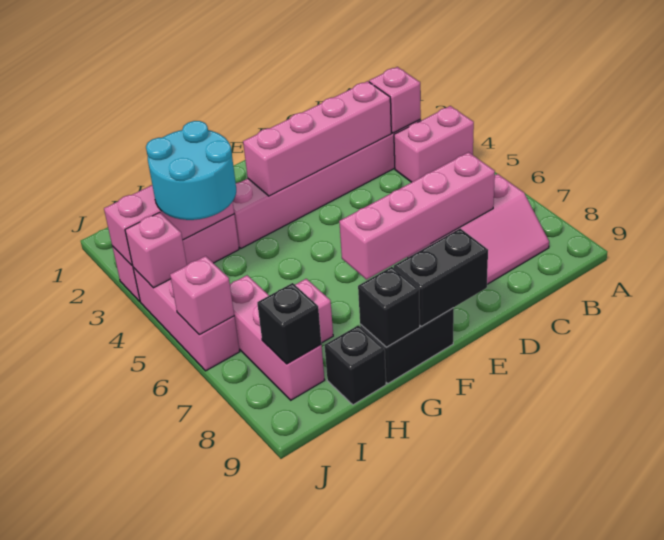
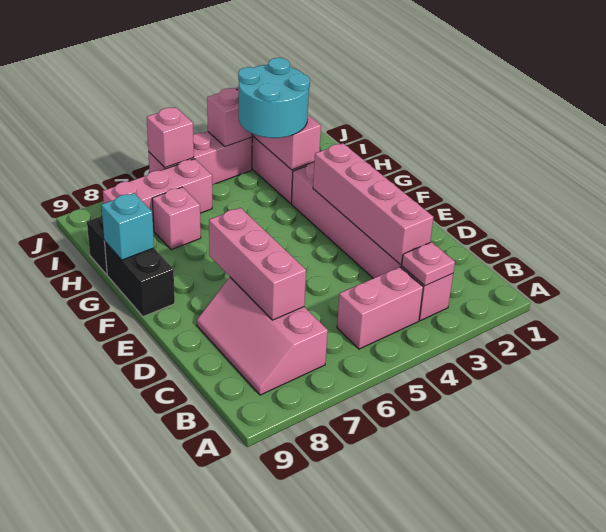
pink brick A4:B4 level 1 -> pink brick B4:B5 level 1
pink brick B3 level 2 -> pink plate B3 level 2
pink brick C7:F7 level 2 -> pink brick C7:E7 level 2
black brick E9:F9 level 2 -> none
black brick G9 level 2 -> cyan brick G9 level 2
black brick I8 level 2 -> none

